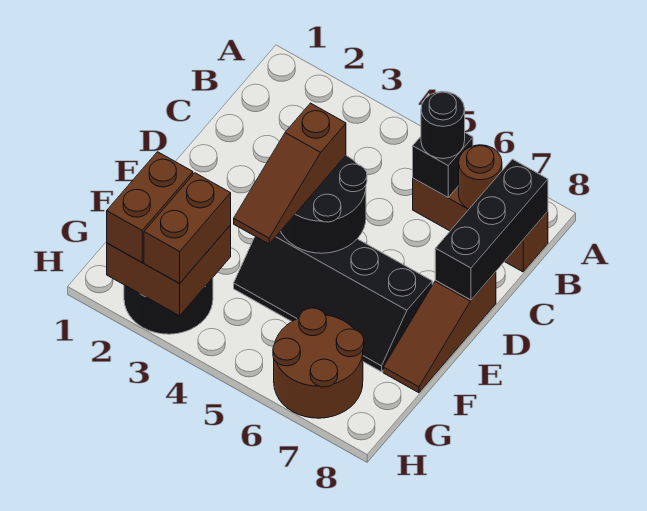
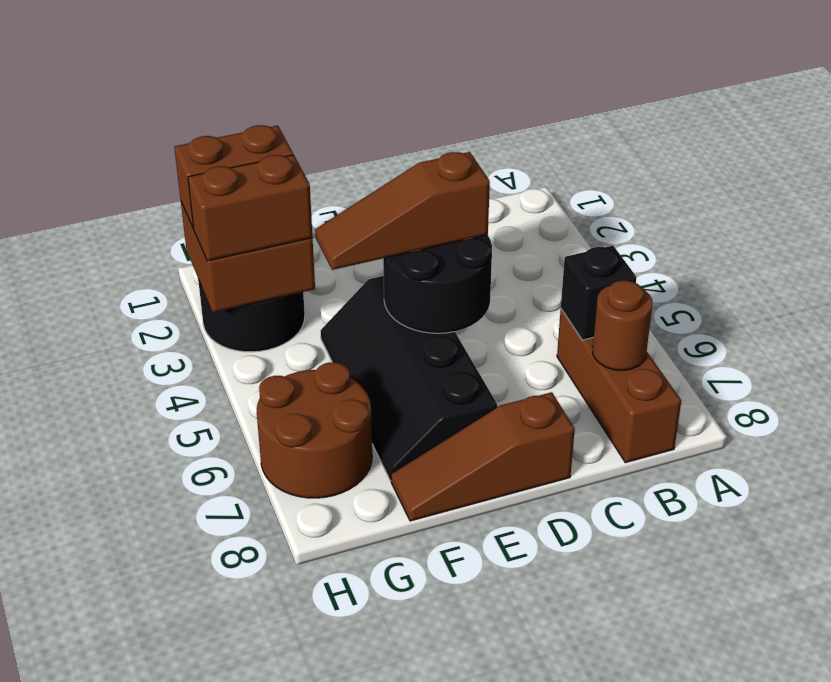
black round brick B6 level 3 -> none
black brick B8:D8 level 2 -> none

